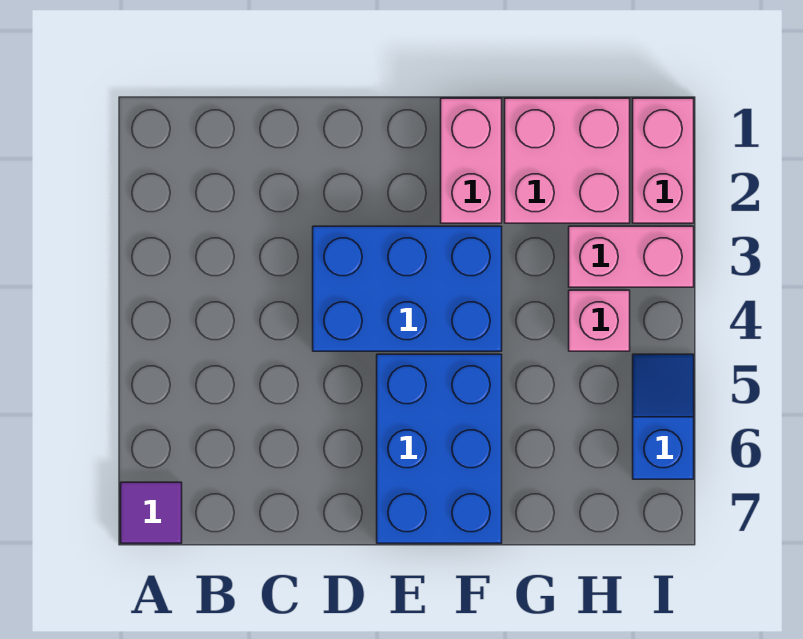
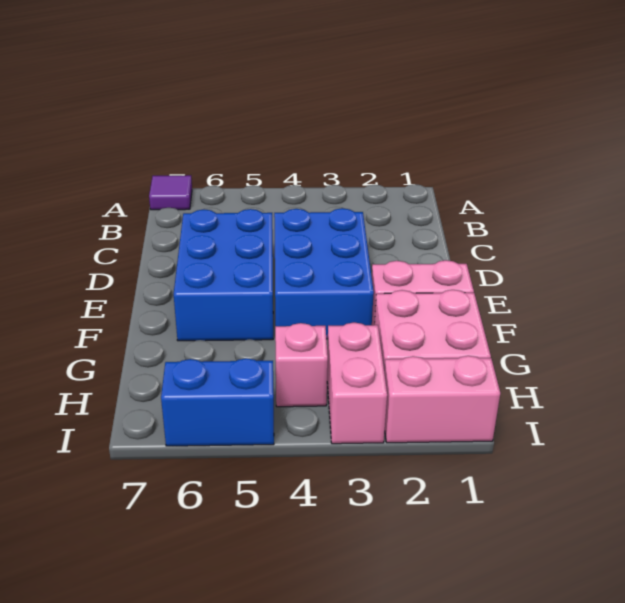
blue brick E5:F7 level 1 -> blue brick D5:F6 level 1
blue slope I5:I6 level 1 top 6 -> blue brick I5:I6 level 1

